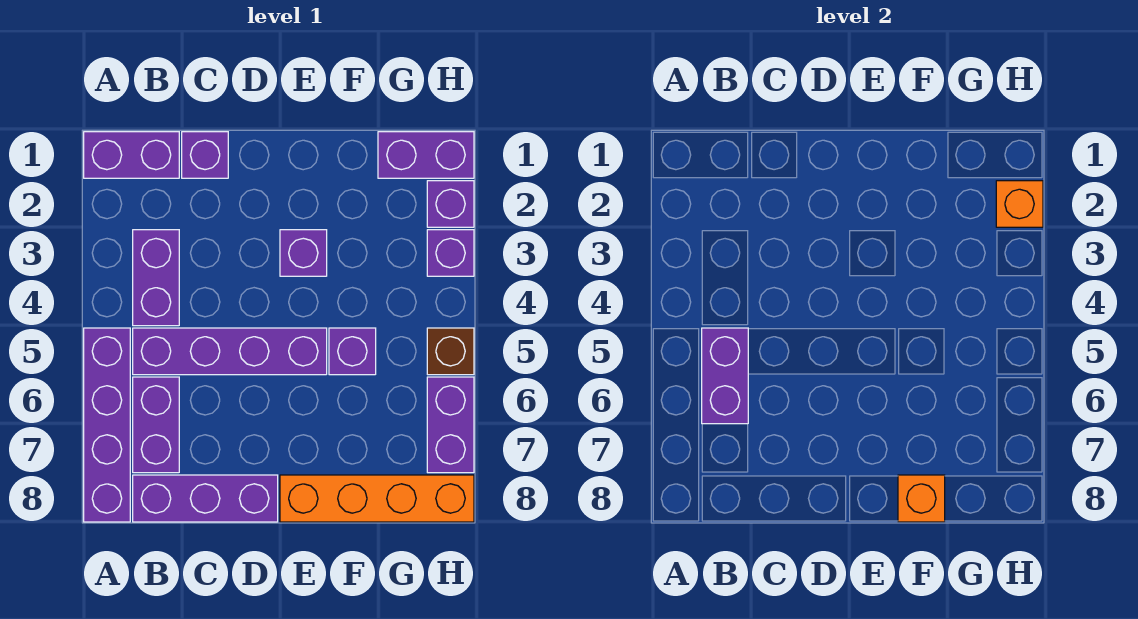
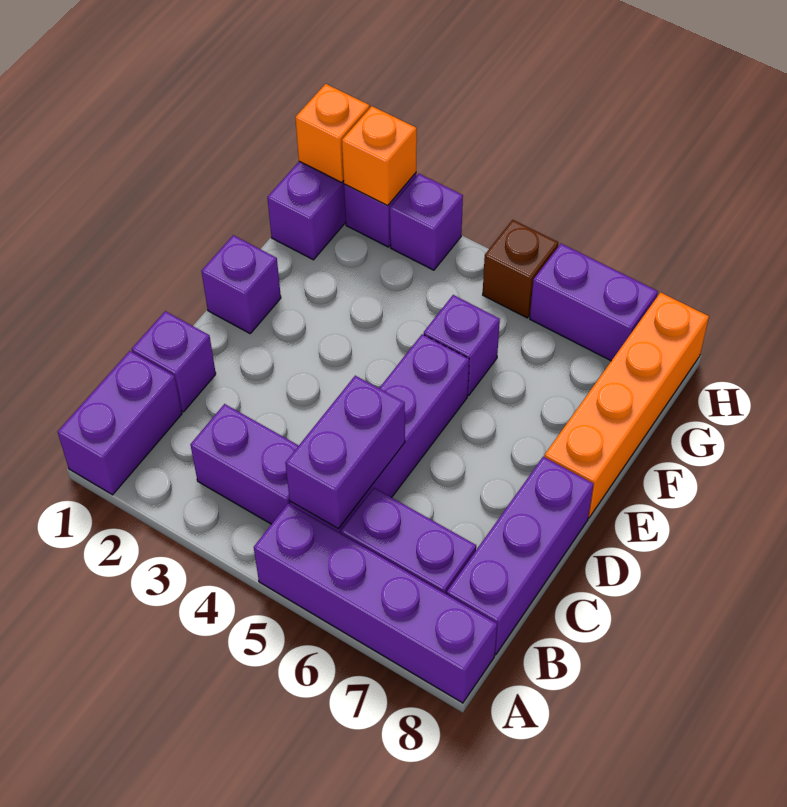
purple brick B5:B6 level 2 -> purple brick B5:C5 level 2
purple brick E3 level 1 -> purple brick E1 level 1
orange brick F8 level 2 -> orange brick H1 level 2

